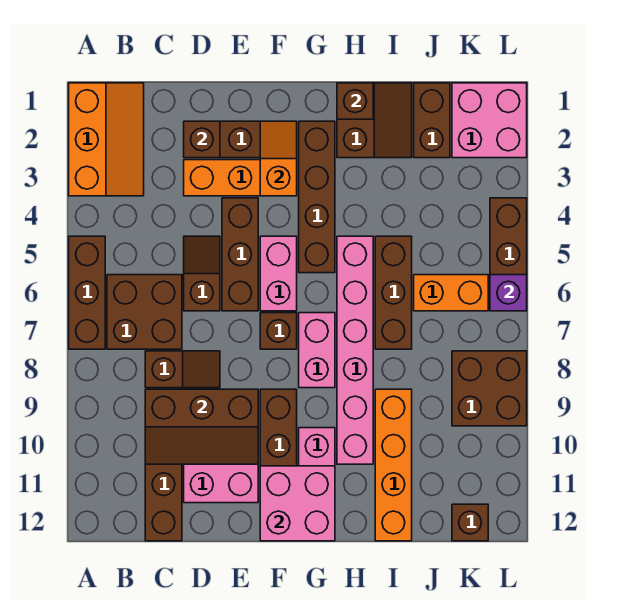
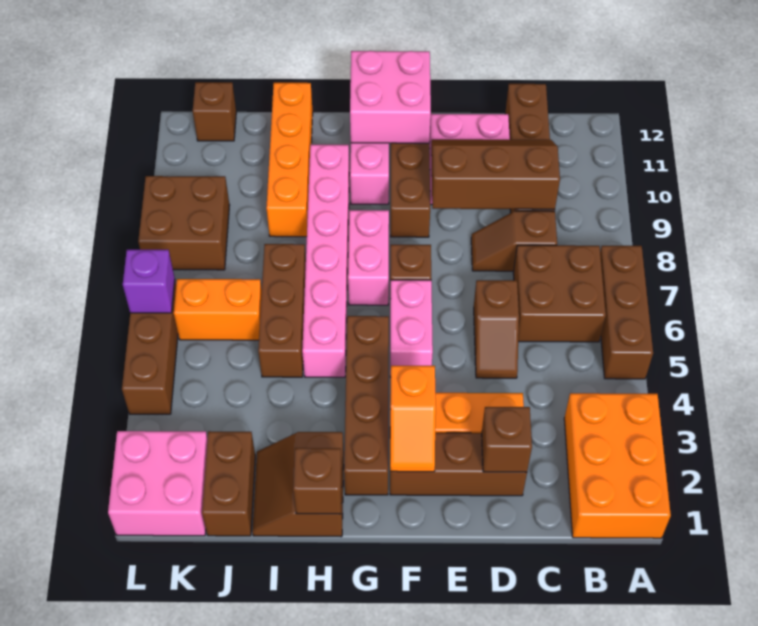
orange slope A1:B3 level 1 top A -> orange brick A1:B3 level 1
brown brick E4:E6 level 1 -> none

